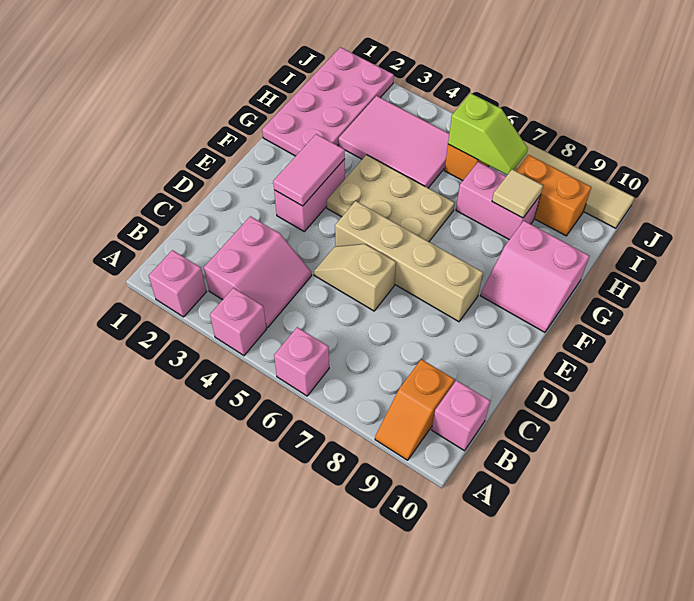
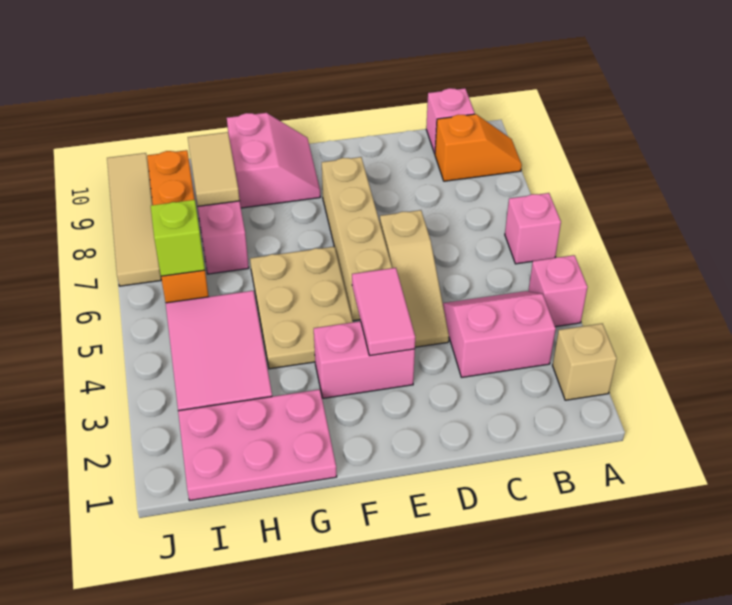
pink brick A2 level 1 -> tan brick A2 level 1
tan slope D5:D6 level 1 top 6 -> tan slope D4:D6 level 1 top 6
pink tile E3:F3 level 2 -> pink tile E3:E4 level 2
pink plate G1:J2 level 1 -> pink plate G1:I2 level 1
tan tile H8 level 2 -> tan tile H8:H9 level 2

